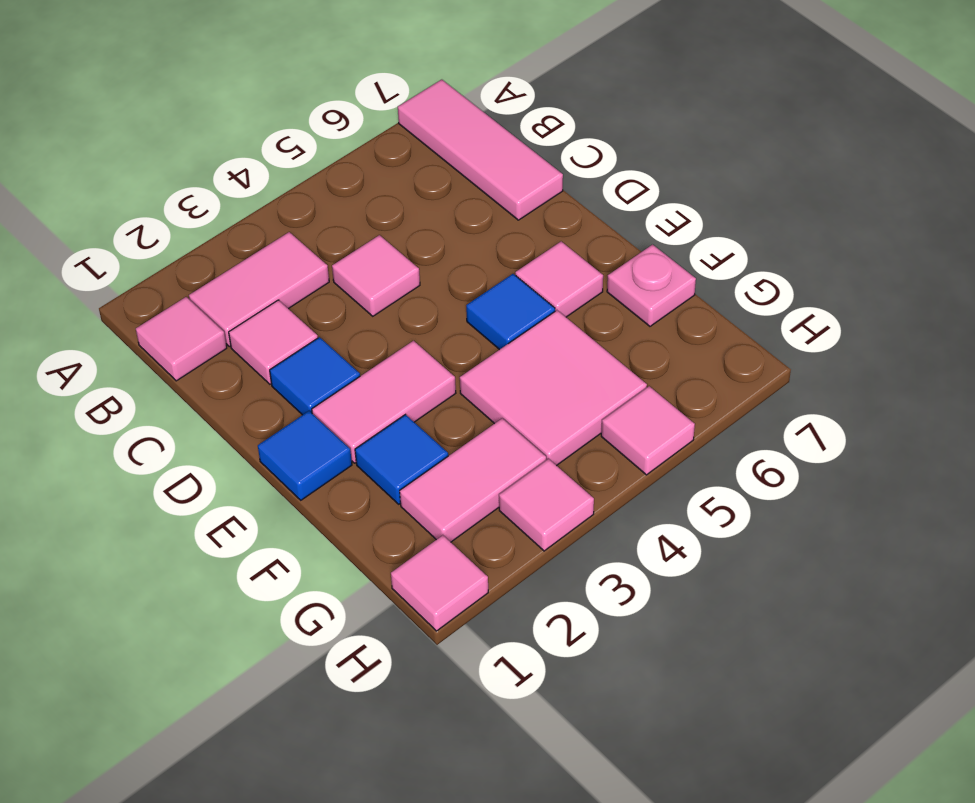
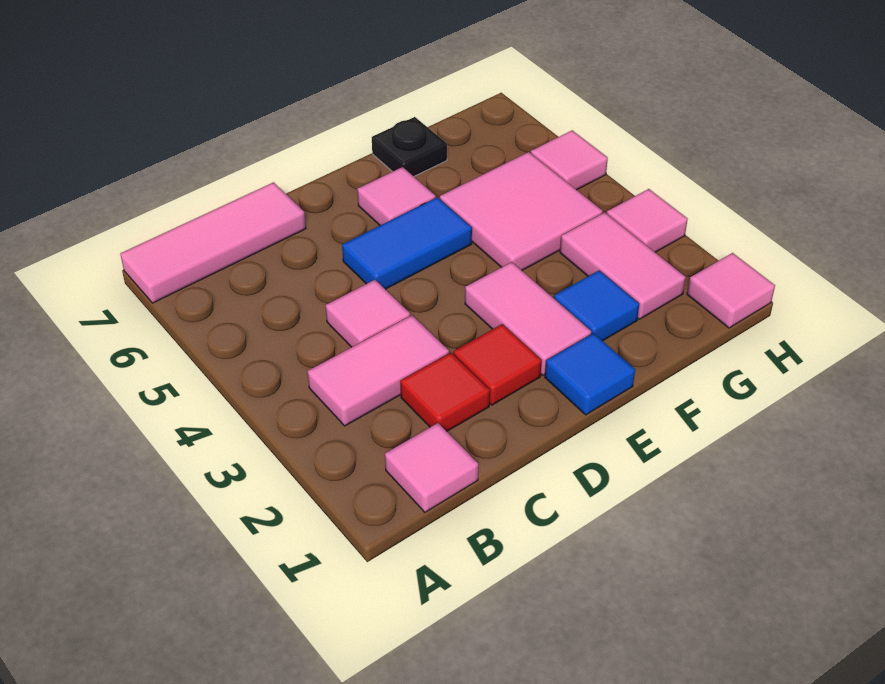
pink tile B2:B3 level 1 -> pink tile B3:C3 level 1
pink tile C2 level 1 -> red tile C2 level 1
blue tile D2 level 1 -> red tile D2 level 1
blue tile E5 level 1 -> blue tile D5:E5 level 1
pink plate F7 level 1 -> black plate F7 level 1

